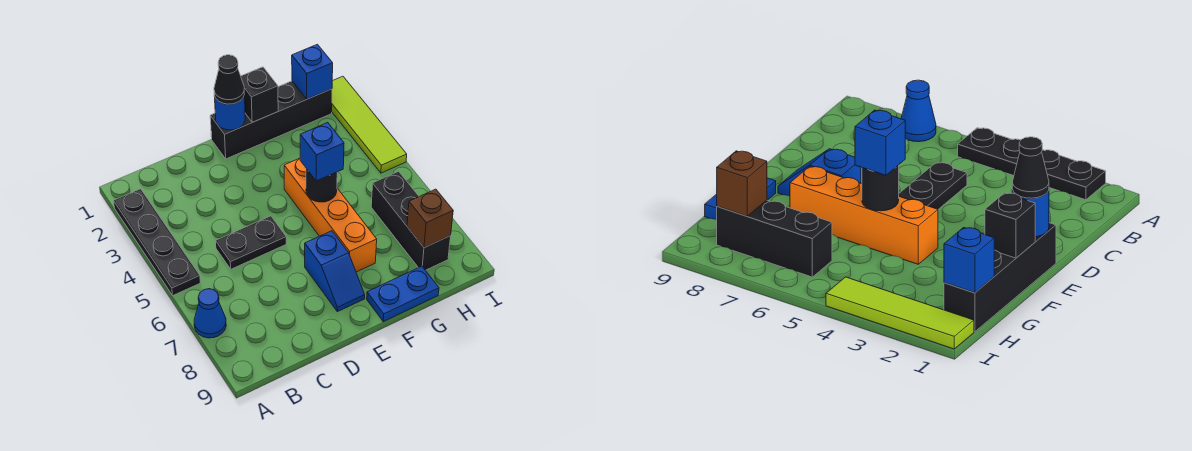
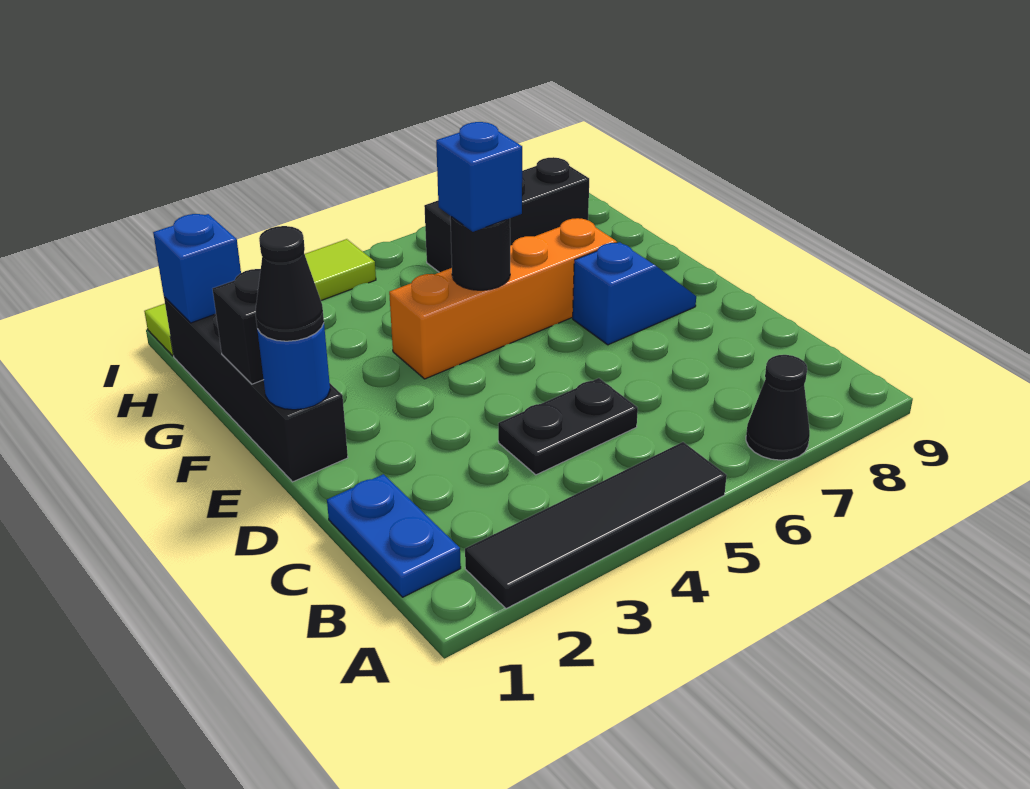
black plate A2:A5 level 1 -> black tile A2:A5 level 1
blue cone A7 level 1 -> black cone A7 level 1
black plate C5:D5 level 1 -> black plate C4:C5 level 1
blue plate F9:G9 level 1 -> blue plate B1:C1 level 1
brown brick H8 level 2 -> none

